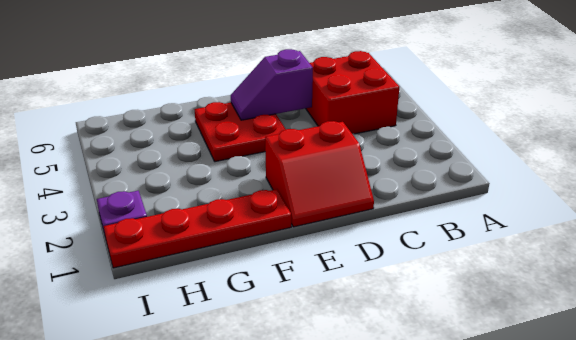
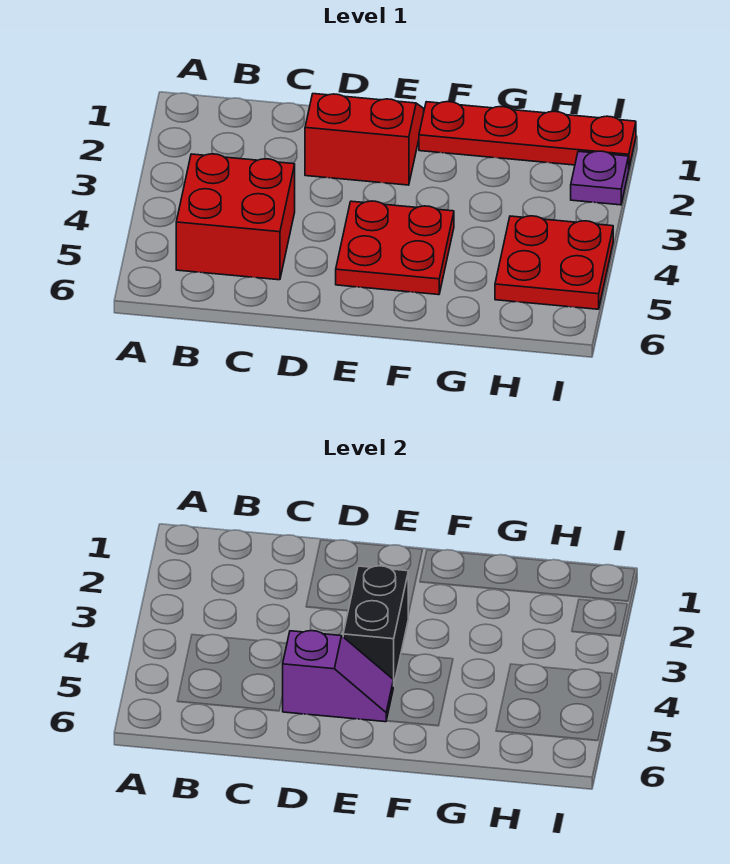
none -> black brick E3:E4 level 2
none -> red plate H4:I5 level 1

